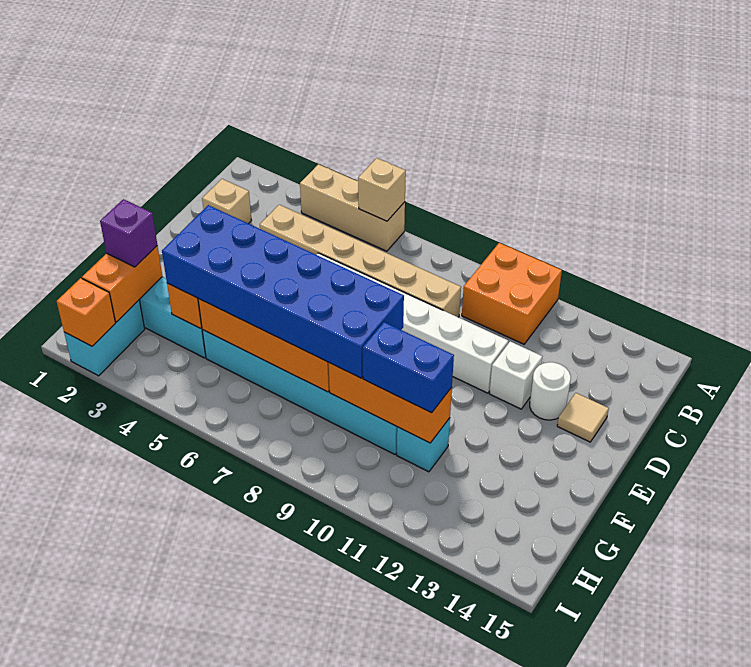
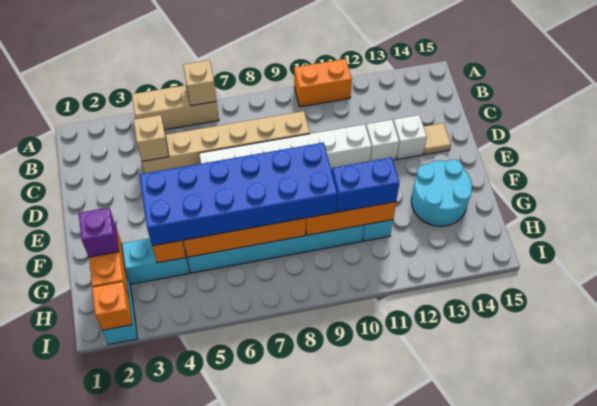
orange brick A10:B11 level 1 -> orange brick A10:A11 level 1
tan brick C2 level 1 -> tan brick C4 level 2
white round brick D13 level 1 -> white brick D13 level 1
none -> cyan round brick F13:G14 level 1

